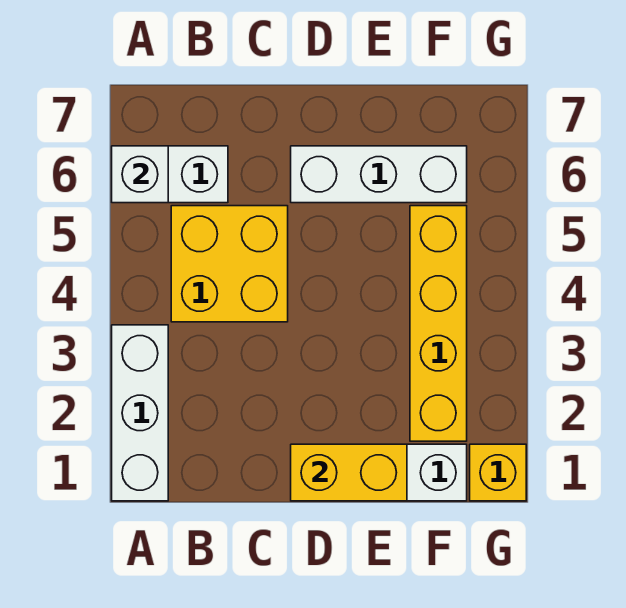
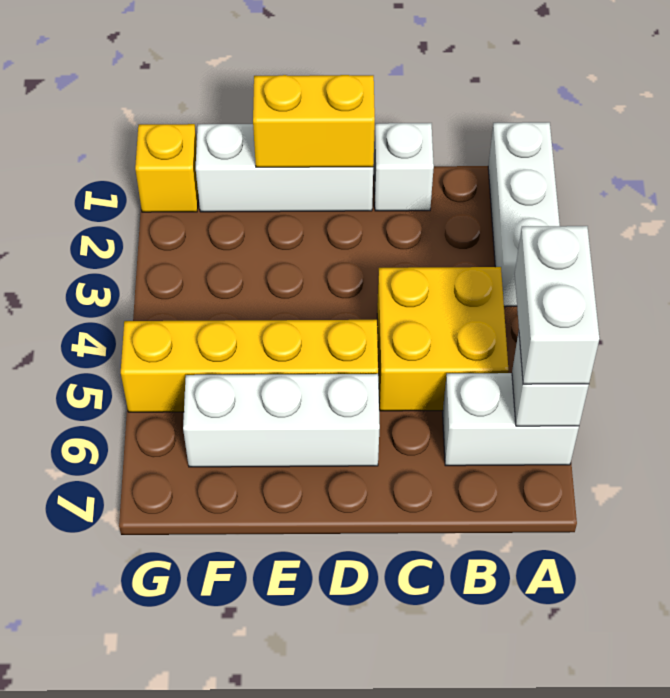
none -> white brick A5:A6 level 3
none -> white brick C1 level 1
yellow brick F2:F5 level 1 -> yellow brick D5:G5 level 1

